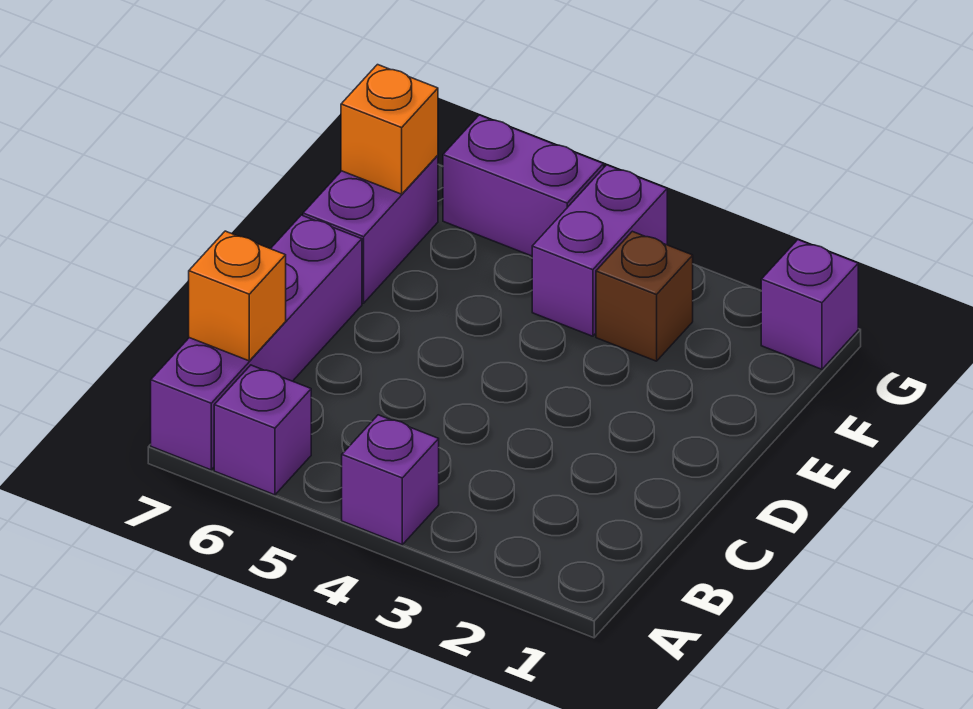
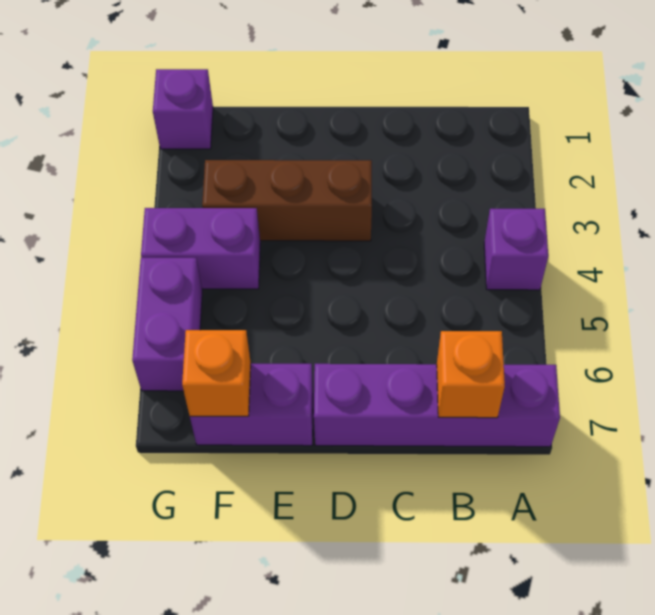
purple brick A6 level 1 -> none
brown brick F3 level 1 -> brown brick D3:F3 level 1

